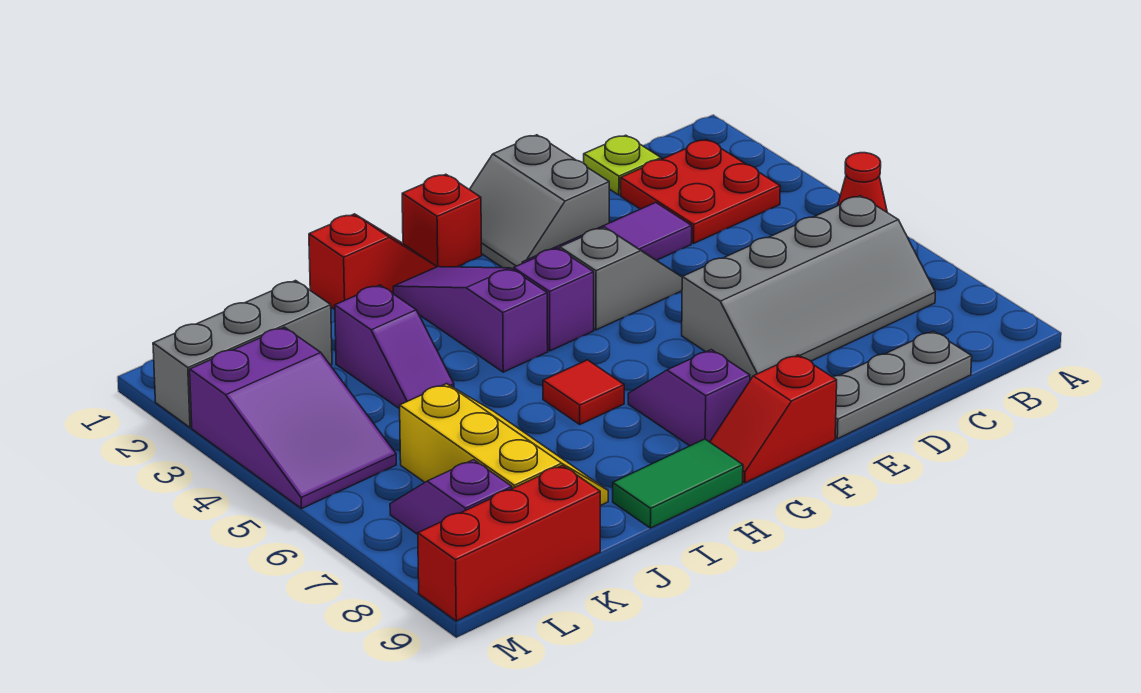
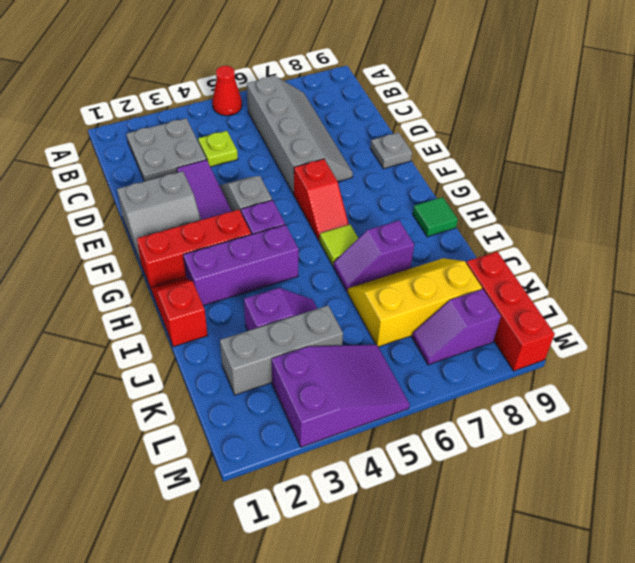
red plate B2:C3 level 1 -> grey plate B2:C3 level 1
lime plate C1 level 1 -> lime plate C4 level 1
grey plate C9:E9 level 1 -> grey plate E9 level 1
red slope F9:G9 level 1 top F -> red slope F6:G6 level 1 top F
red brick G1 level 1 -> red brick G1:G3 level 1
purple slope G7:G8 level 1 top 8 -> purple slope I6:I7 level 1 top 7
purple slope H2:H4 level 1 top 4 -> purple brick H2:H4 level 1
red tile H6 level 1 -> lime tile H6 level 1
green tile H9:I9 level 1 -> green tile H9 level 1
grey brick K2:M2 level 1 -> grey brick K2:K4 level 1

